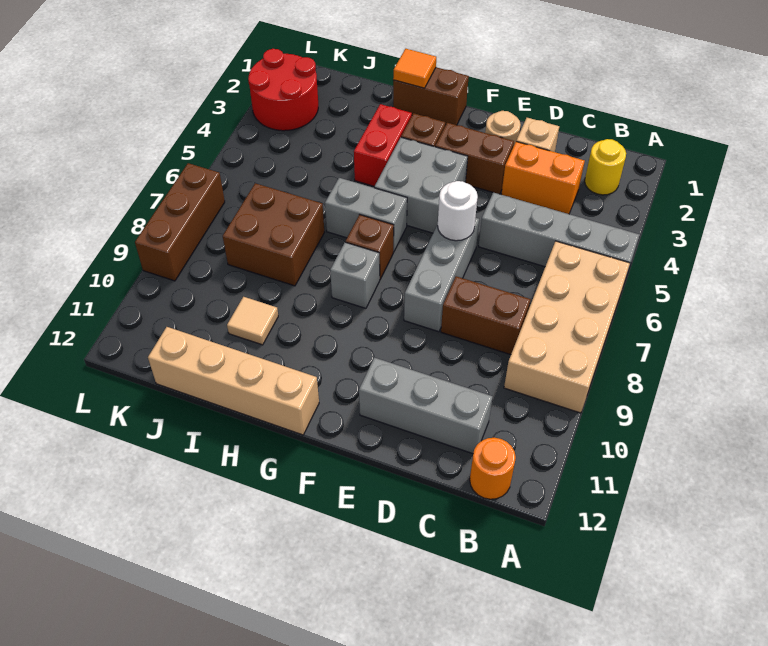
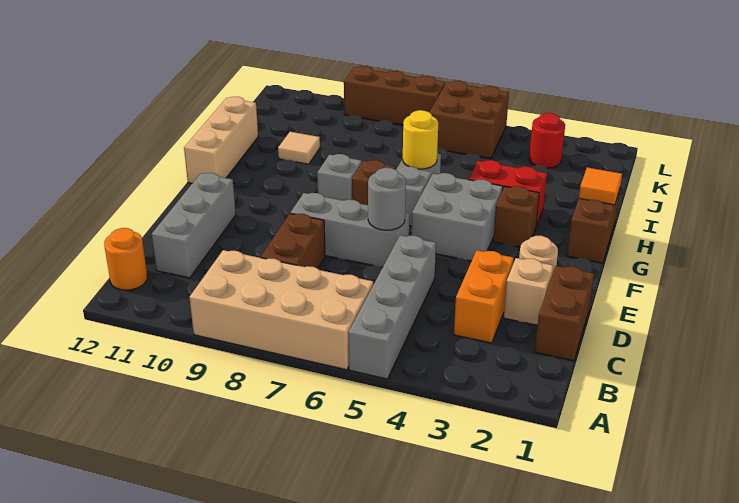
yellow round brick B2 level 1 -> yellow round brick H6 level 2
brown brick E3:F3 level 1 -> brown brick C1:D1 level 1
white round brick E6 level 2 -> grey round brick E6 level 2
tan brick G12:J12 level 1 -> tan brick G12:I12 level 1
brown brick I7:J8 level 1 -> brown brick K5:L6 level 1
red round brick K2:L3 level 1 -> red round brick K3 level 1

